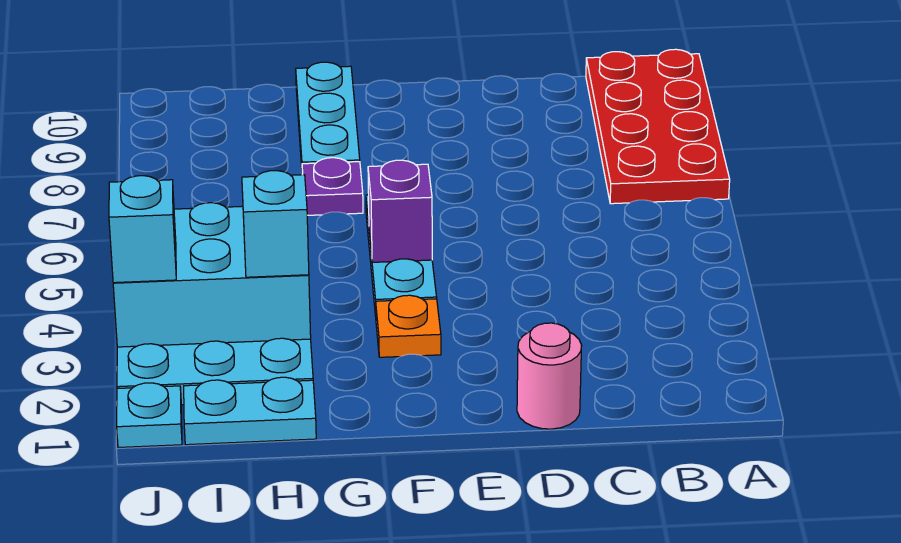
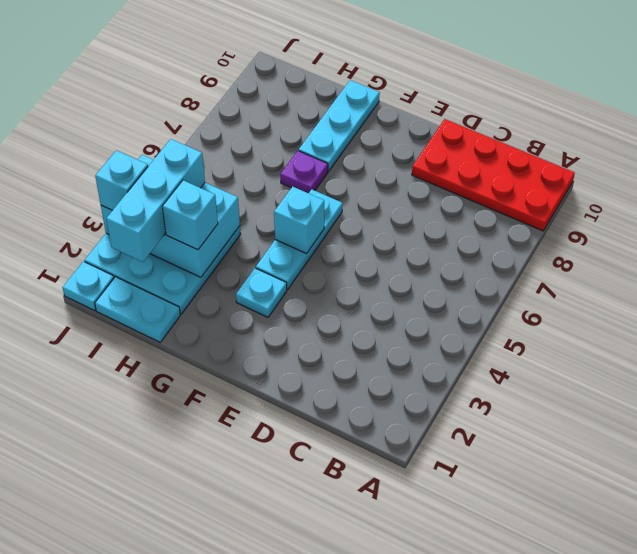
red plate A7:B10 level 1 -> red plate A9:D10 level 1
pink round brick D1 level 1 -> none
orange plate F3 level 1 -> cyan plate F3 level 1
purple brick F5 level 2 -> cyan brick F5 level 2
none -> cyan brick I2:I4 level 3

